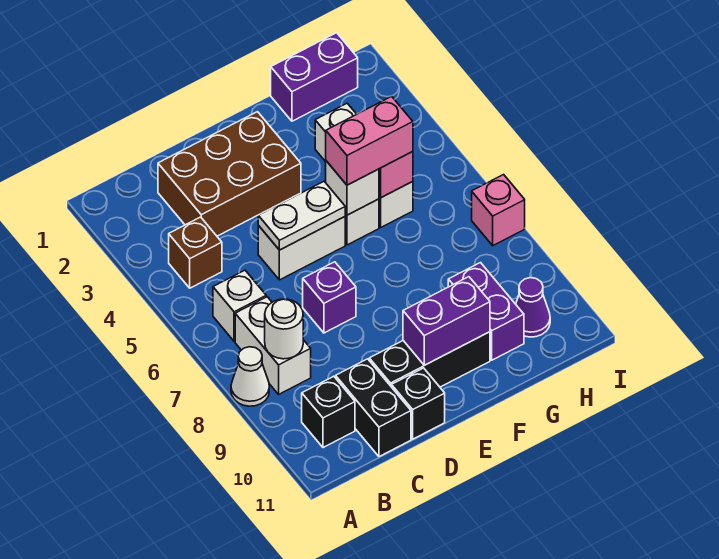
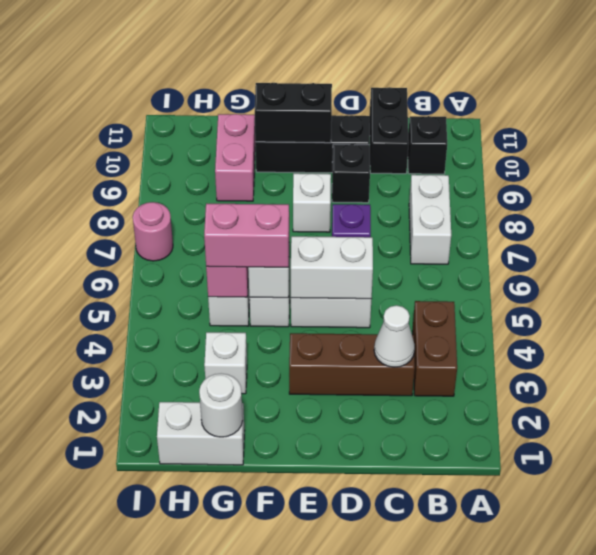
white cone A8 level 1 -> white cone C3 level 2
brown brick B4 level 1 -> brown brick B3:B4 level 1
white brick B6 level 1 -> white brick E8 level 1
white round brick B8 level 2 -> white round brick G1 level 2
brown brick C2:E3 level 1 -> brown brick C3:E3 level 1
white plate D5:E5 level 2 -> white brick D5:E5 level 2
black brick D11 level 1 -> black brick D9 level 1
purple brick E10:F10 level 2 -> black brick E10:F10 level 2
purple brick G1:H1 level 1 -> white brick G1:H1 level 1
purple brick G9:G10 level 1 -> pink brick G9:G10 level 1
purple cone H10 level 1 -> none
pink brick I7 level 1 -> pink round brick I7 level 1

